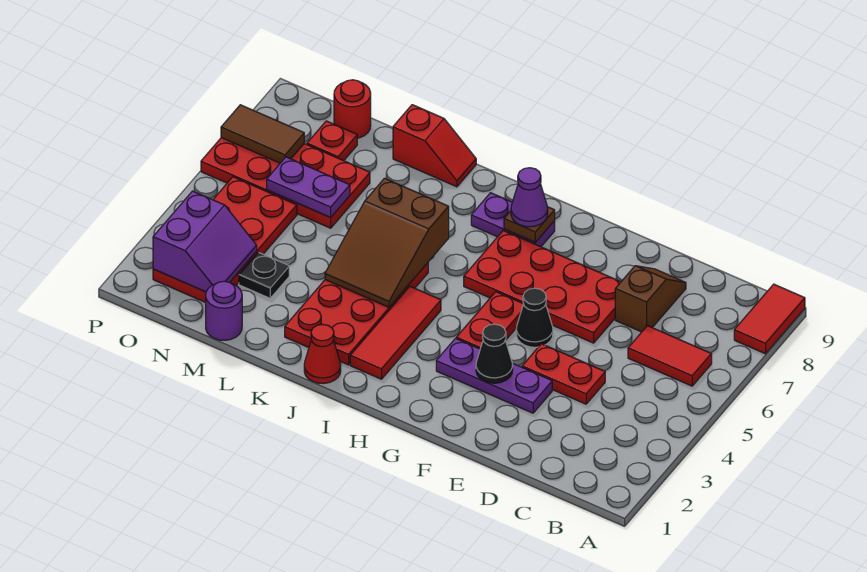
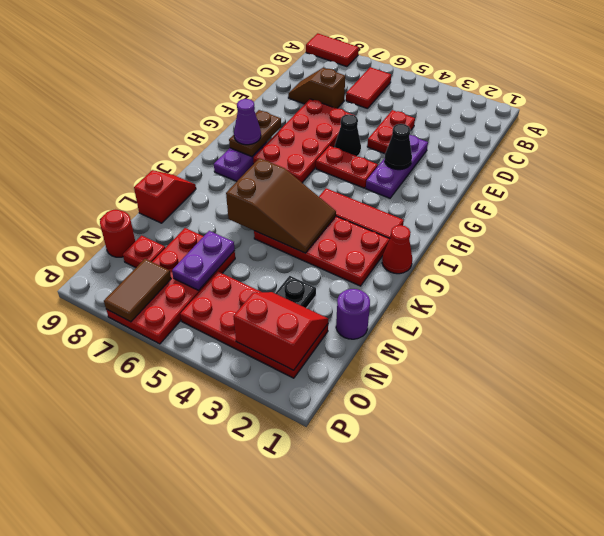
brown plate H8 level 2 -> brown plate G8:H8 level 2
purple slope N2:O3 level 2 top O -> red slope N2:O3 level 2 top O

